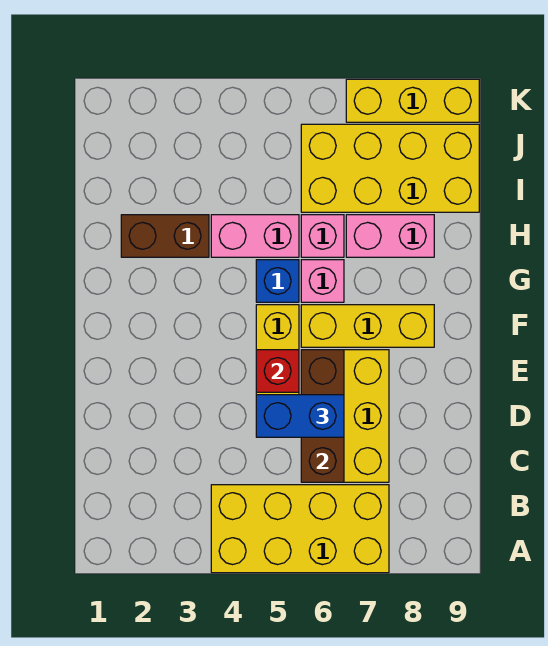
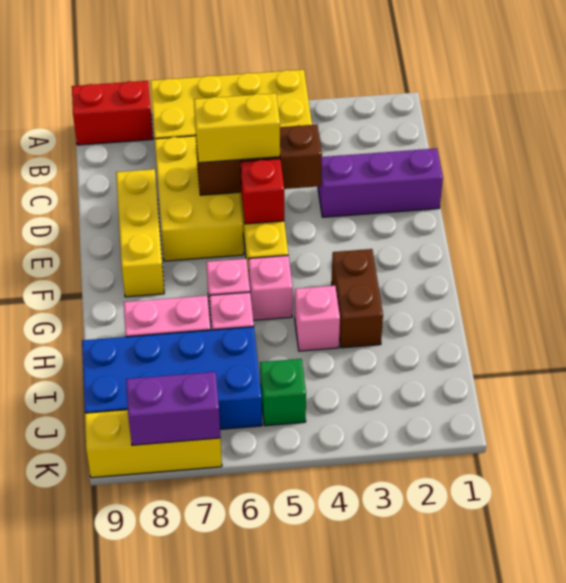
none -> red brick A8:A9 level 1
brown brick C6:E6 level 2 -> brown brick D4:D6 level 2
none -> purple brick D1:D3 level 1
blue brick D5:D6 level 3 -> yellow brick D5:D6 level 3
yellow brick F6:F8 level 1 -> yellow brick D8:F8 level 1
blue brick G5 level 1 -> pink brick G5 level 1
brown brick H2:H3 level 1 -> brown brick G3:H3 level 1
pink brick H4:H5 level 1 -> pink brick H4 level 1
yellow brick I6:J9 level 1 -> blue brick I6:J9 level 1
none -> green brick J5 level 1
none -> purple brick K7:K8 level 2

